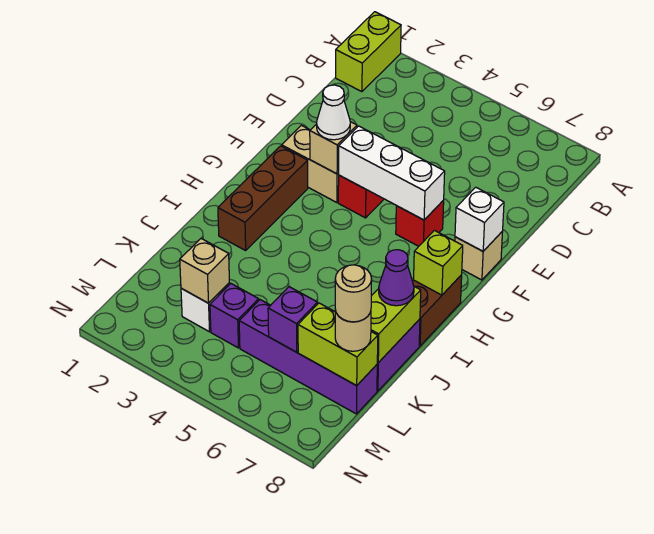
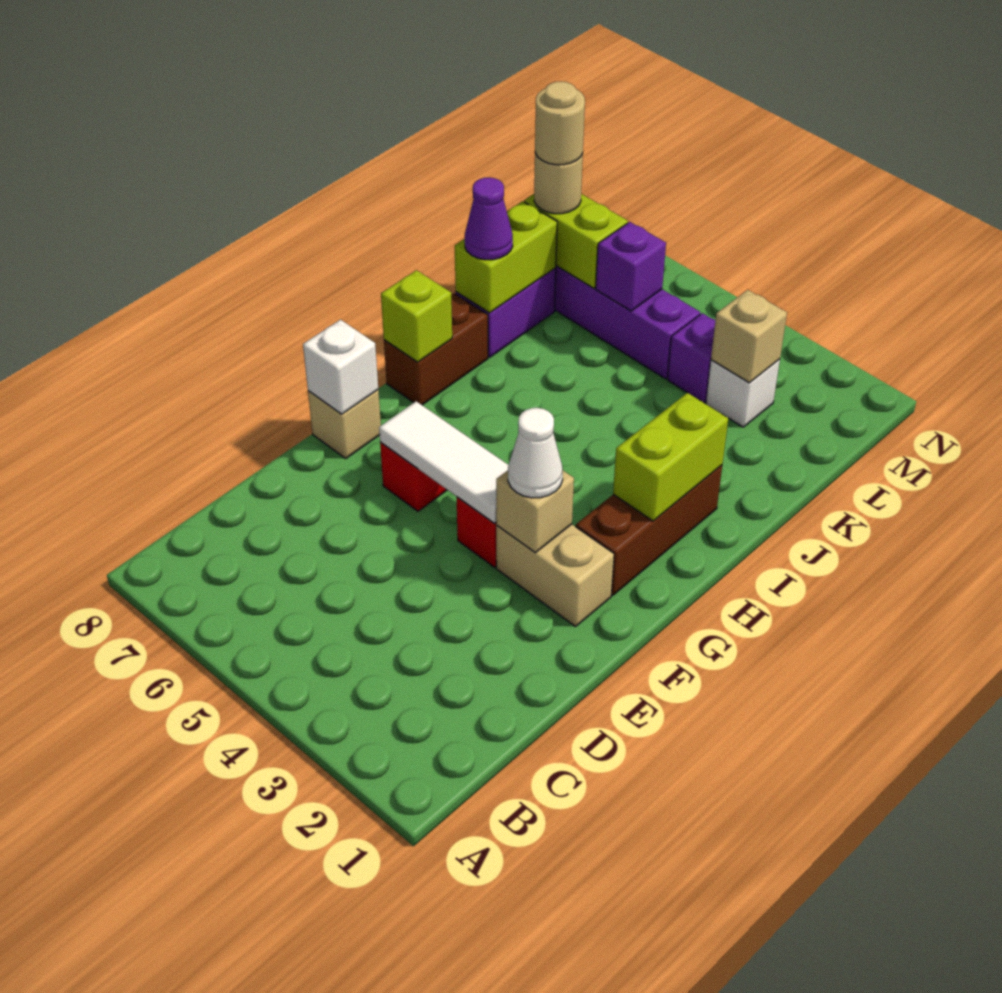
lime brick A1:B1 level 1 -> lime brick H2:I2 level 2
white brick F4:F6 level 2 -> white tile F4:F6 level 2

